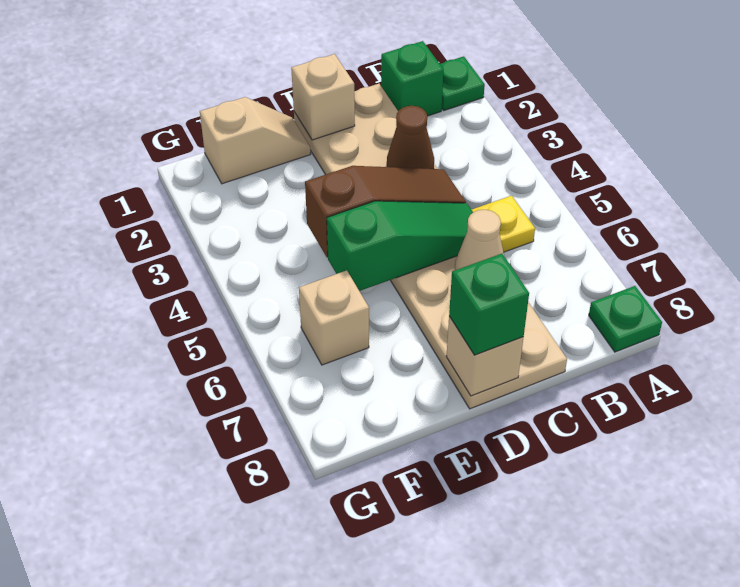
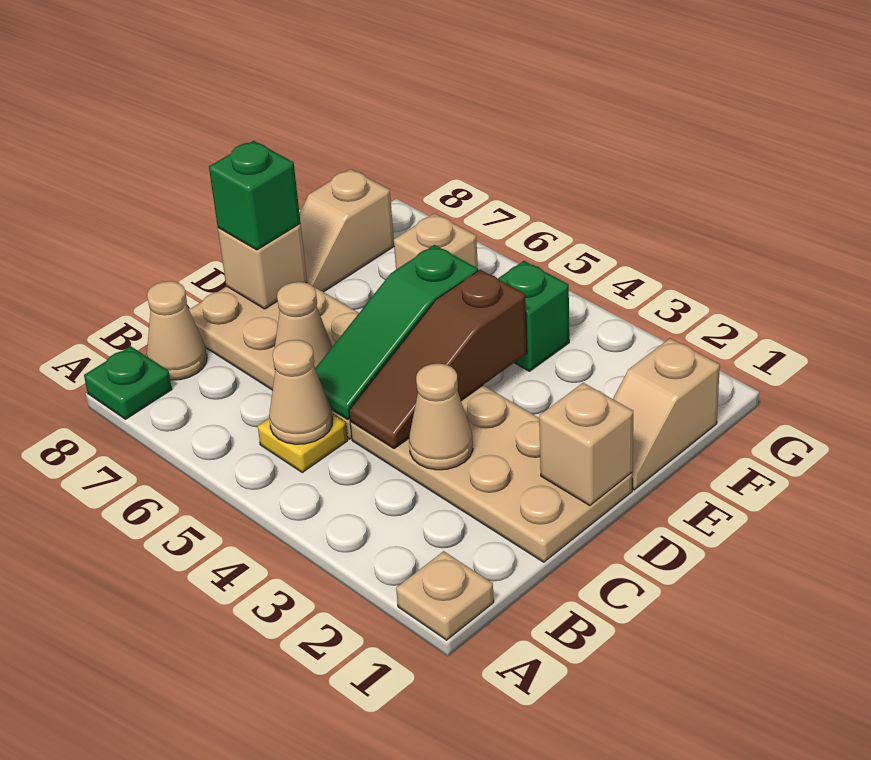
green plate A1 level 1 -> tan plate A1 level 1
green brick B1 level 1 -> green brick F4 level 1
none -> tan cone B5 level 2
none -> tan cone B8 level 1
brown cone C3 level 2 -> tan cone C3 level 2
none -> tan slope E8:F8 level 1 top F

